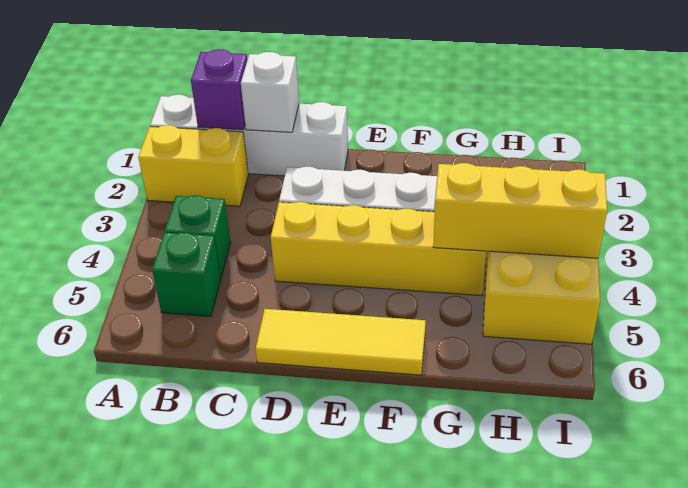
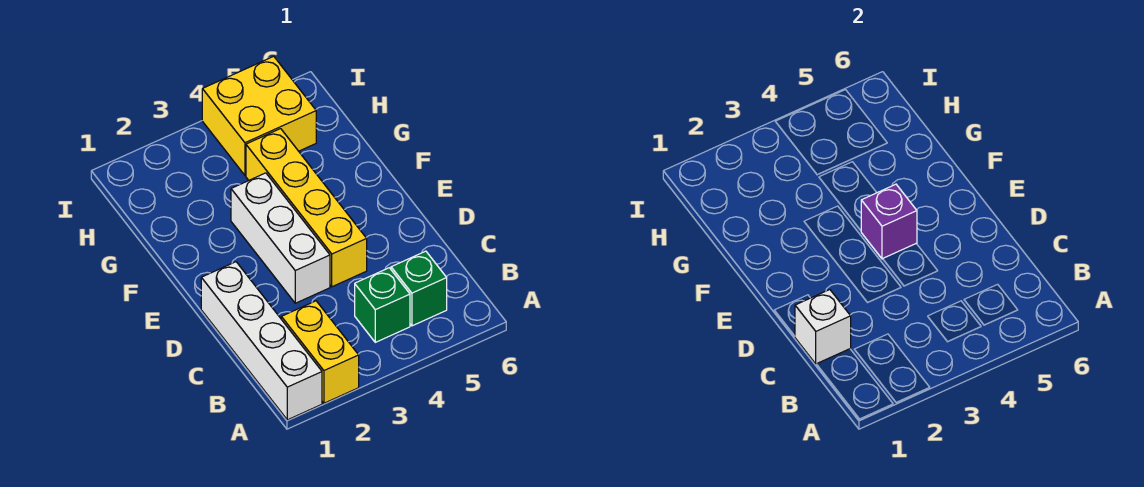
purple brick B1 level 2 -> purple brick E4 level 2
yellow tile D6:F6 level 1 -> none
yellow brick G4:I4 level 2 -> none

